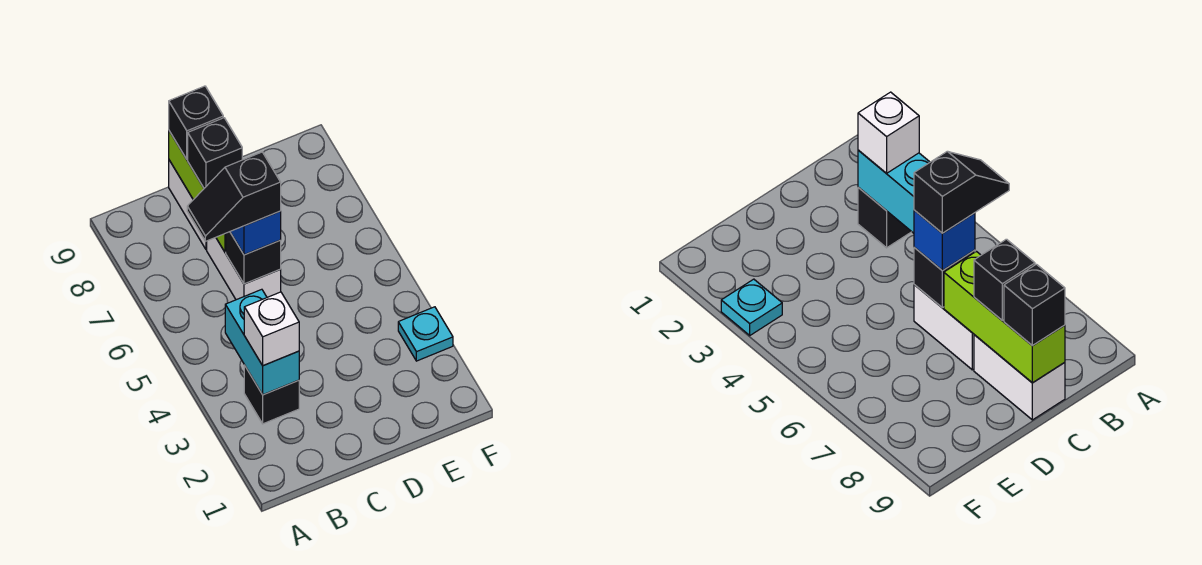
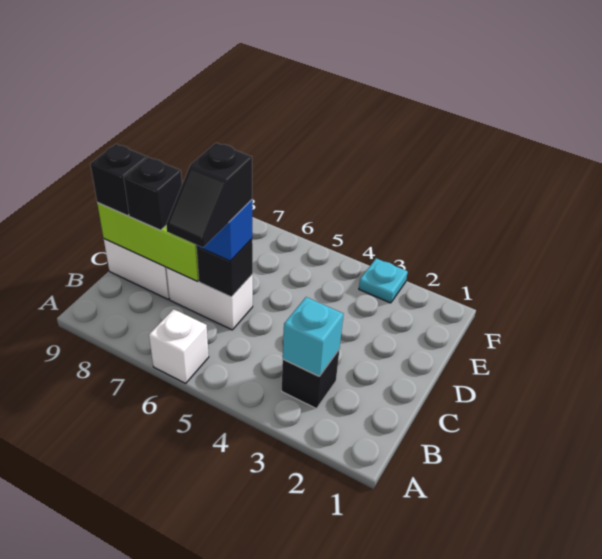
cyan brick B3:B4 level 2 -> cyan brick B3 level 2
white brick B3 level 3 -> white brick A6 level 1

